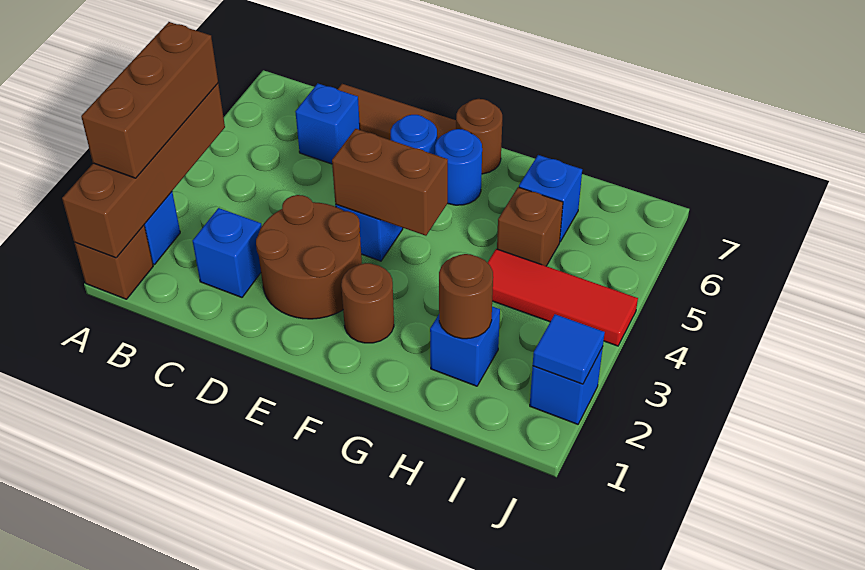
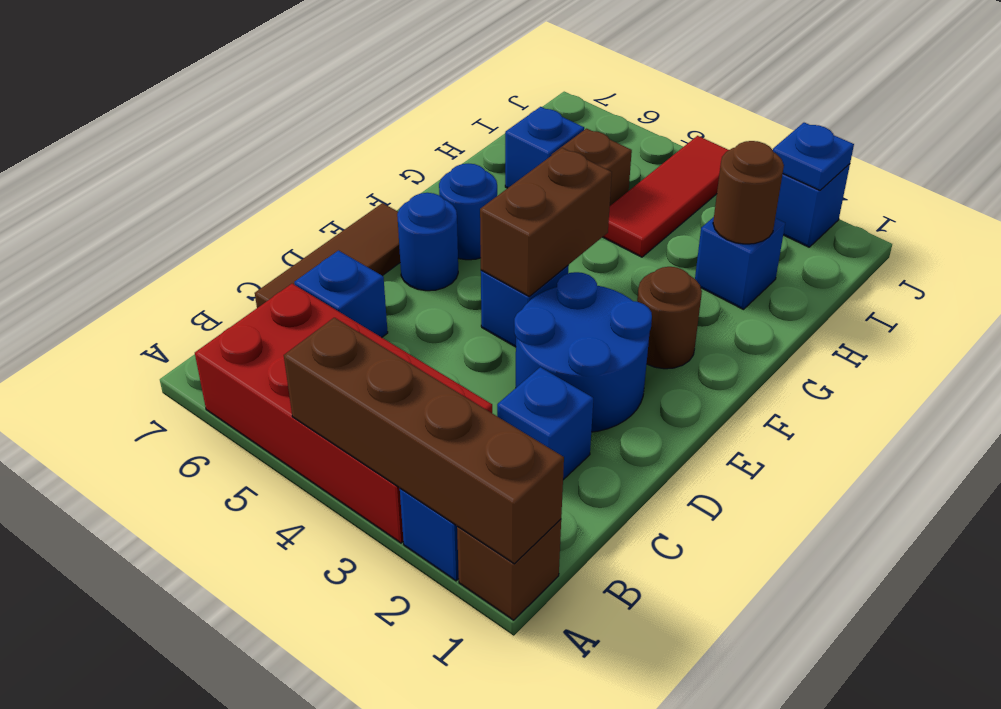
brown brick A2:A4 level 3 -> none
none -> red brick A3:B6 level 1
brown round brick D2:E3 level 1 -> blue round brick D2:E3 level 1
brown round brick F7 level 1 -> none
blue tile J2 level 2 -> blue plate J2 level 2

